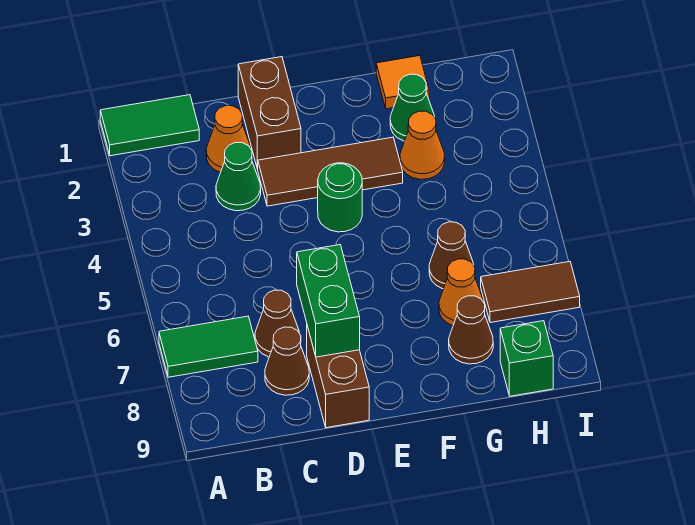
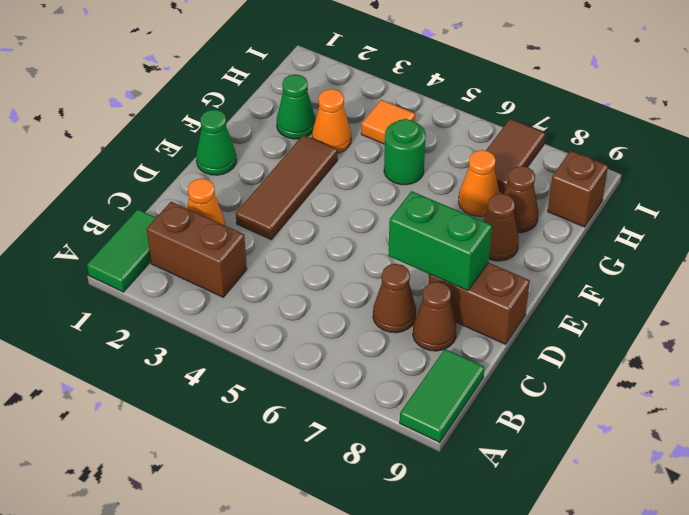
green tile A7:B7 level 1 -> green tile A9:B9 level 1
green cone C3 level 1 -> green cone E1 level 1
brown brick D1:D2 level 1 -> brown brick B2:B3 level 1
green round brick E4 level 1 -> green round brick G5 level 1
orange tile G1 level 1 -> orange tile H4 level 1
brown cone G6 level 1 -> brown cone F8 level 1
green brick H9 level 1 -> brown brick H9 level 1

